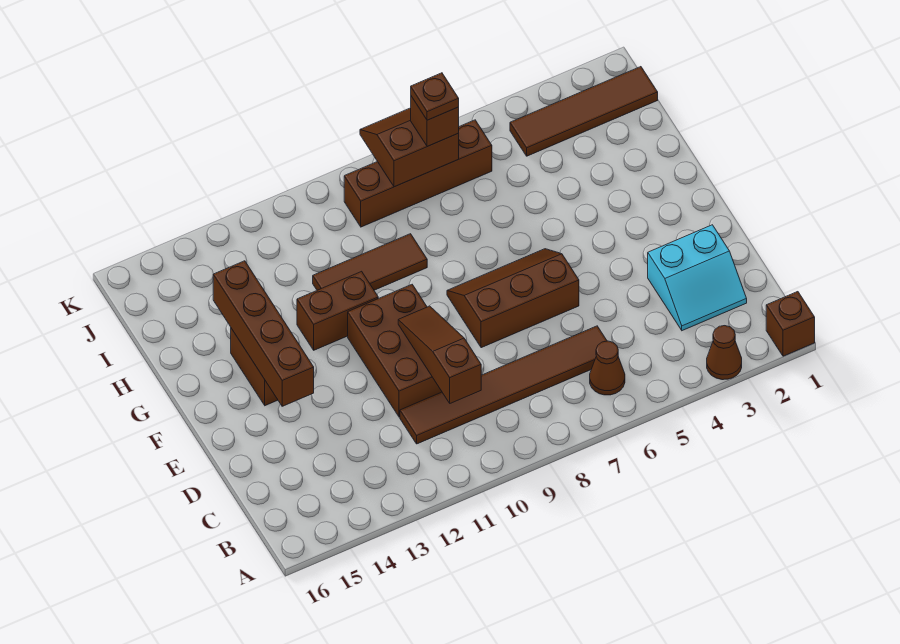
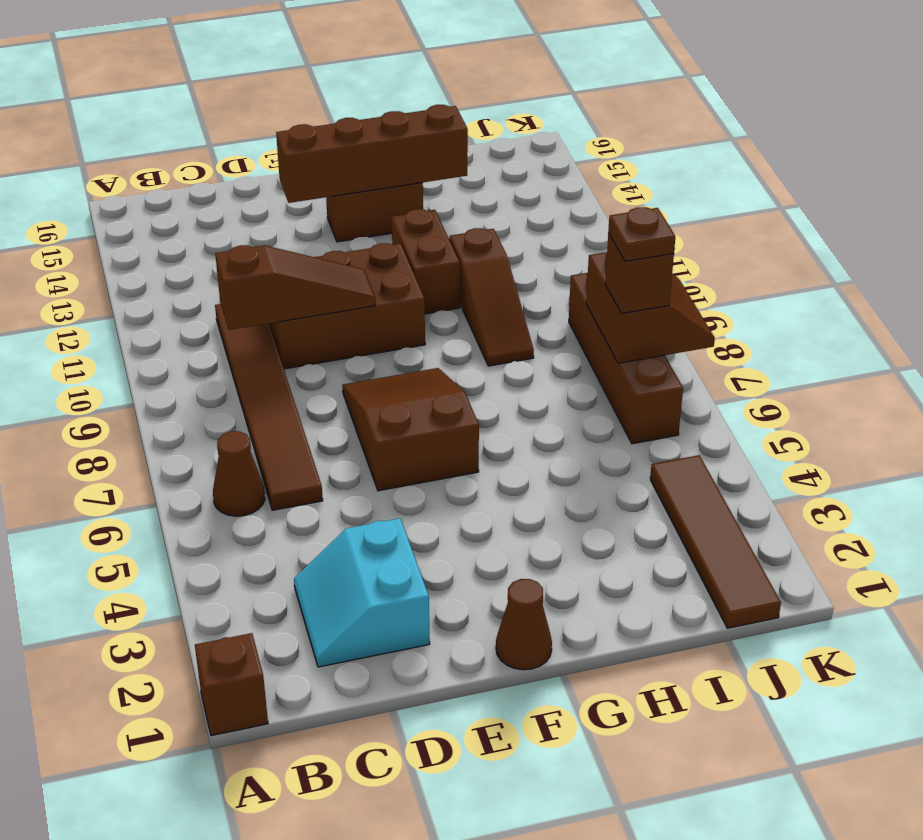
brown cone A3 level 1 -> brown cone F1 level 1
brown slope E6:F8 level 1 top E -> brown slope E6:F8 level 1 top 6
brown tile H9:H11 level 1 -> brown slope H9:H11 level 1 top 11

